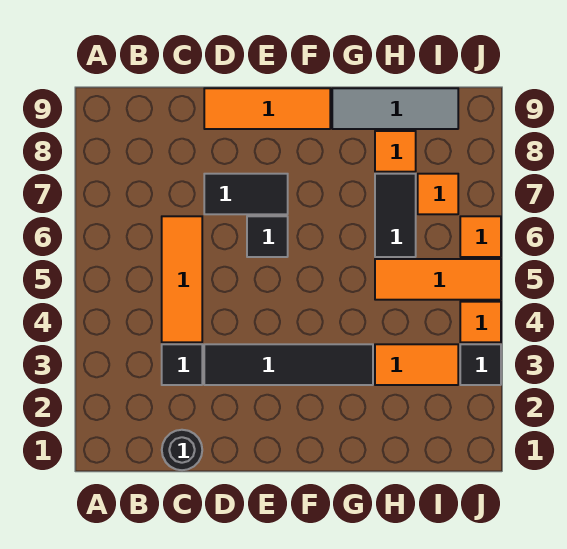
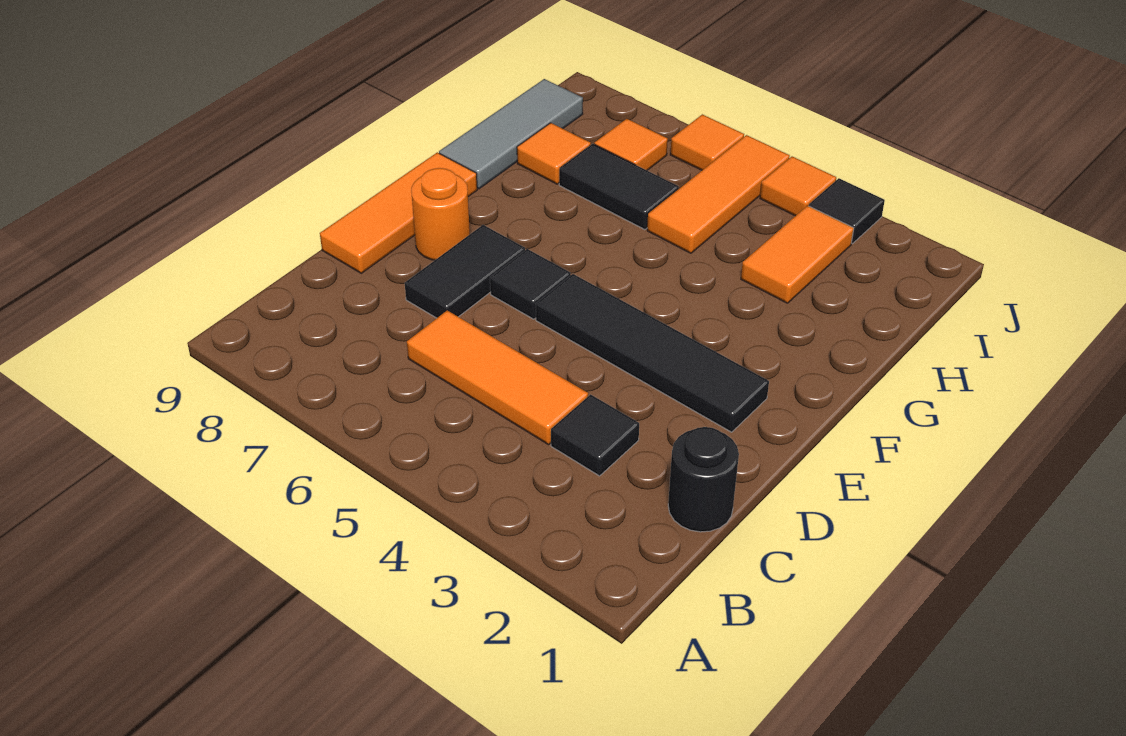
black tile D3:G3 level 1 -> black tile E2:E5 level 1
none -> orange round brick E8 level 1

